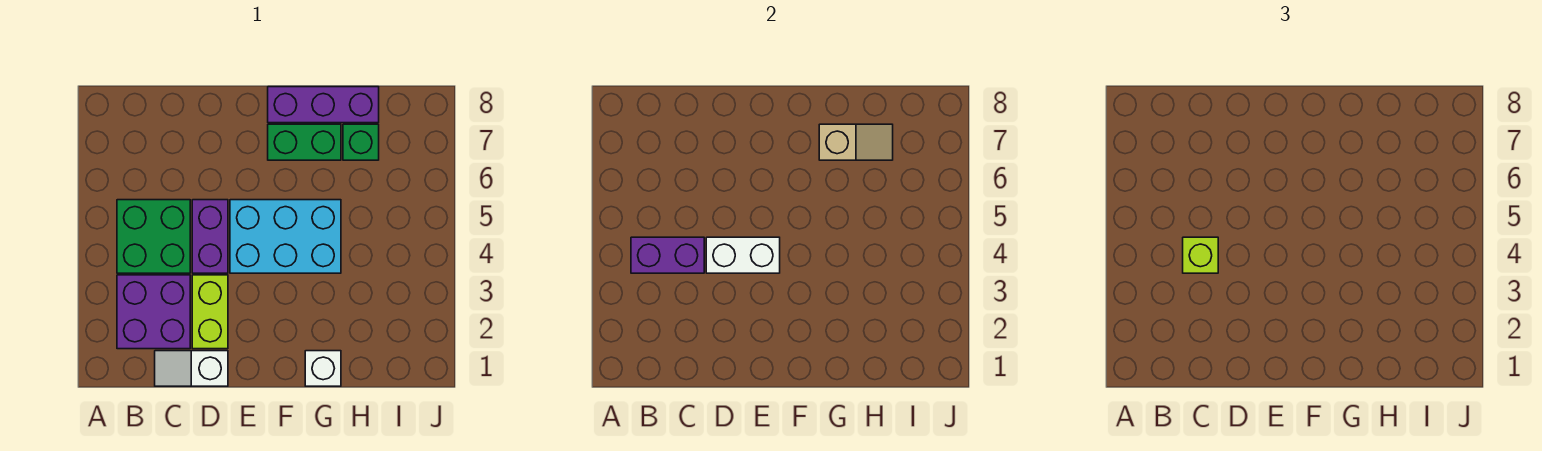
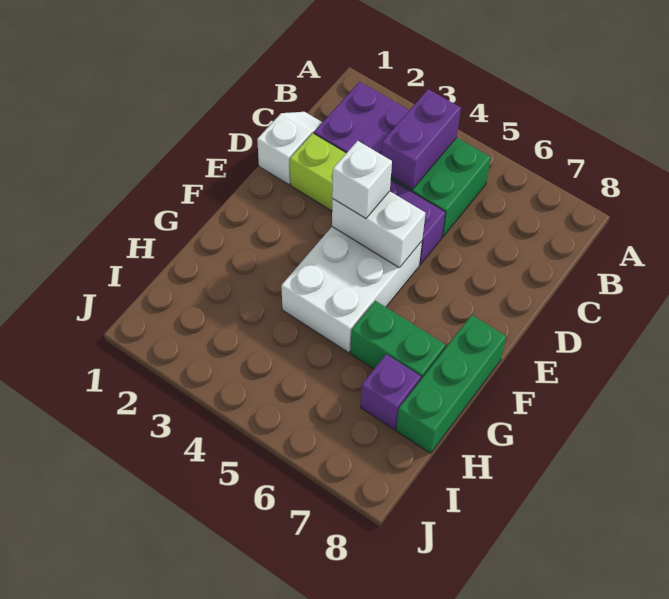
lime brick C4 level 3 -> none
white brick D4:E4 level 2 -> white brick E4:E5 level 2
cyan brick E4:G5 level 1 -> white brick E4:G5 level 1
green brick F7:G7 level 1 -> green brick G6:G7 level 1
purple brick F8:H8 level 1 -> green brick F8:H8 level 1
white brick G1 level 1 -> white brick E4 level 3
tan slope G7:H7 level 2 top G -> none
green brick H7 level 1 -> purple brick H7 level 1

